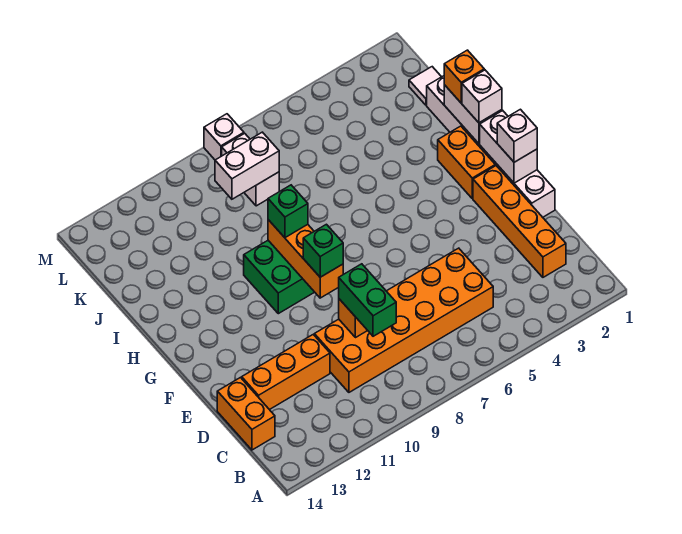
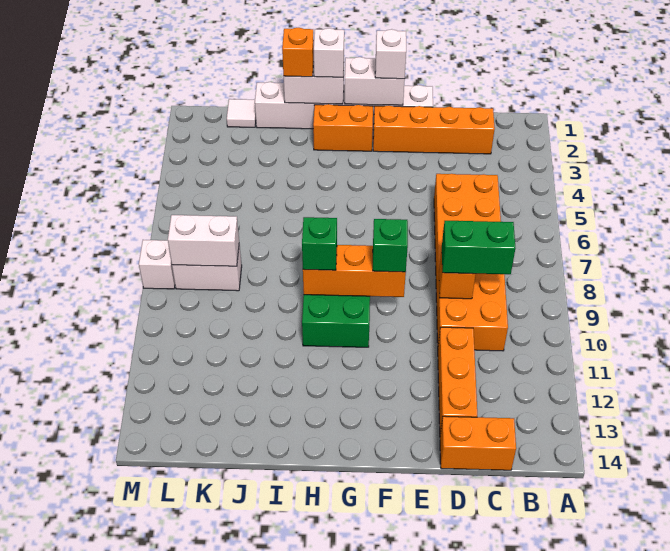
white brick K8:K9 level 2 -> white brick K8:L8 level 2

